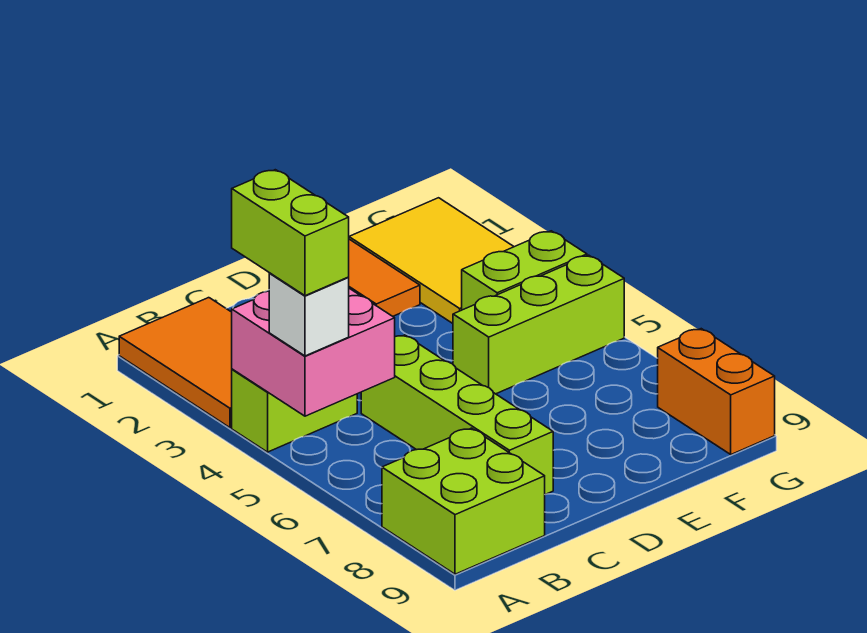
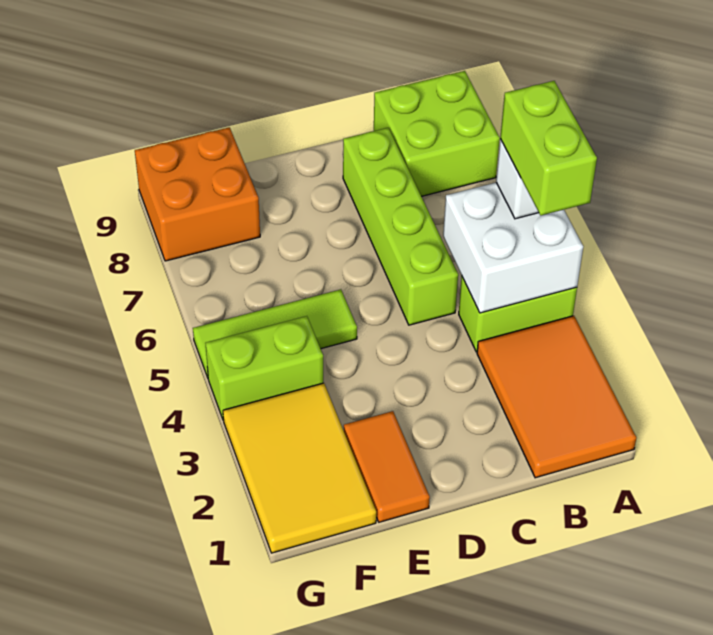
pink brick A4:B5 level 2 -> white brick A4:B5 level 2
lime brick E5:G5 level 1 -> lime tile E5:G5 level 1
orange brick G8:G9 level 1 -> orange brick F8:G9 level 1

